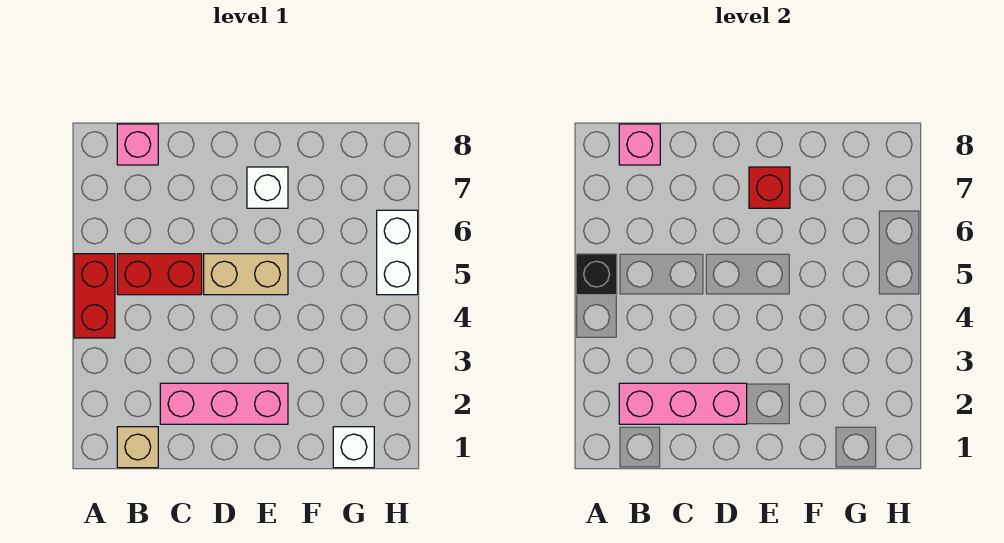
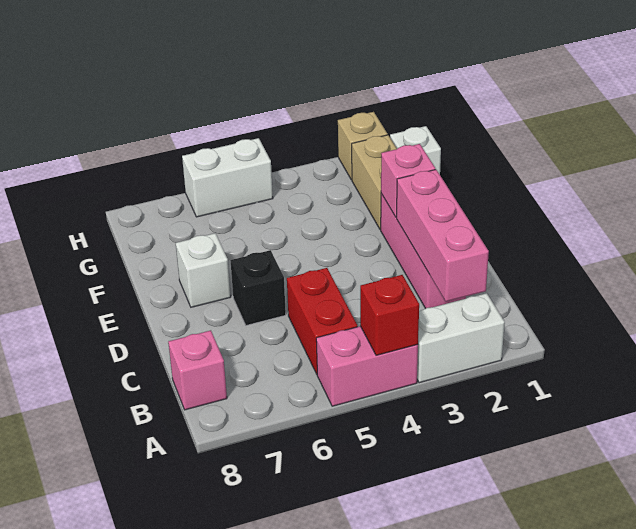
none -> white brick A2:A3 level 1
red brick A4:A5 level 1 -> pink brick A4:A5 level 1
black brick A5 level 2 -> black brick D6 level 1
tan brick B1 level 1 -> tan brick H2 level 1
pink brick B8 level 2 -> pink brick E2 level 2
tan brick D5:E5 level 1 -> tan brick F2:G2 level 1
red brick E7 level 2 -> red brick A4 level 2

